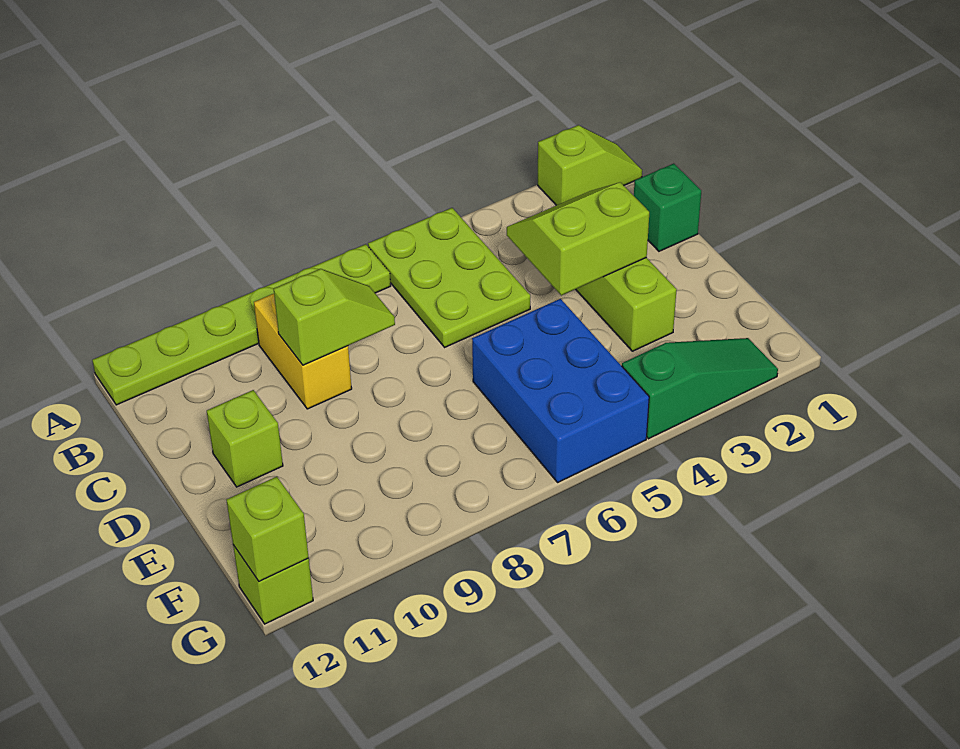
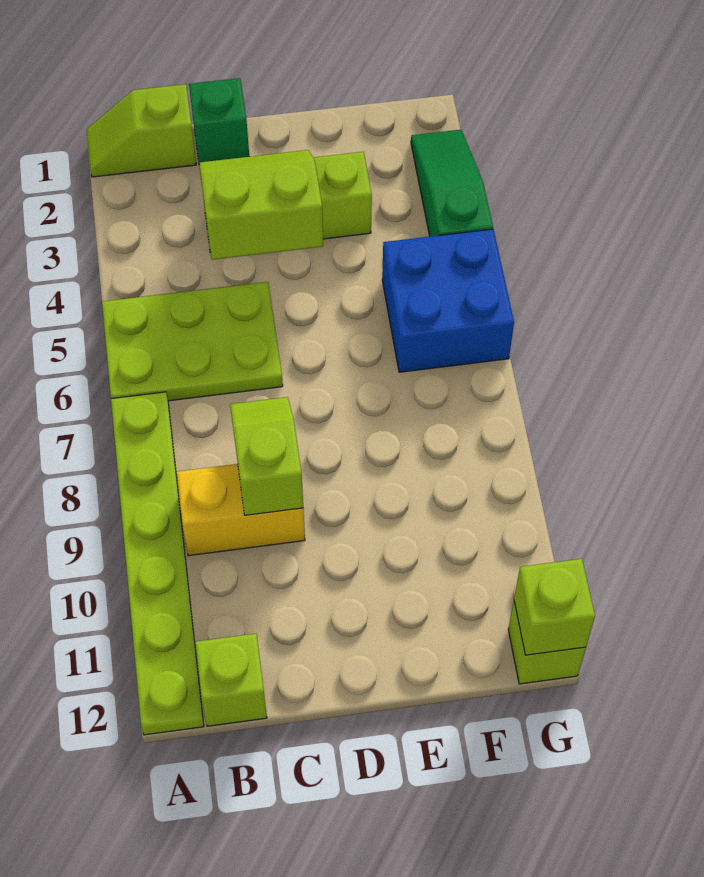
lime slope A1:A2 level 1 top 2 -> lime slope A1:B1 level 1 top B
lime slope C3:D4 level 2 top D -> lime slope C3:D4 level 2 top 4
lime brick D11 level 1 -> lime brick B12 level 1
blue brick E5:G6 level 1 -> blue brick F5:G6 level 1

